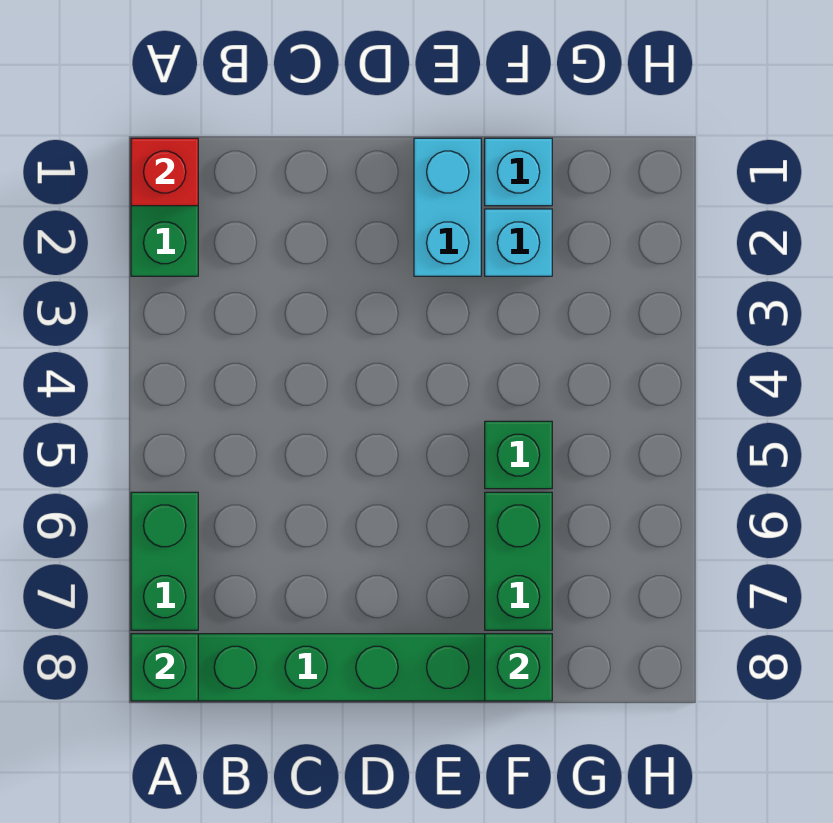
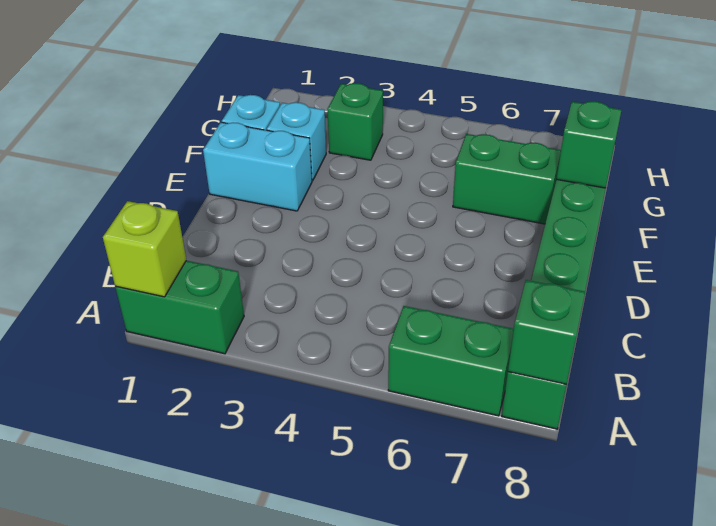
red brick A1 level 2 -> lime brick A1 level 2
green brick F5 level 1 -> green brick G3 level 1

